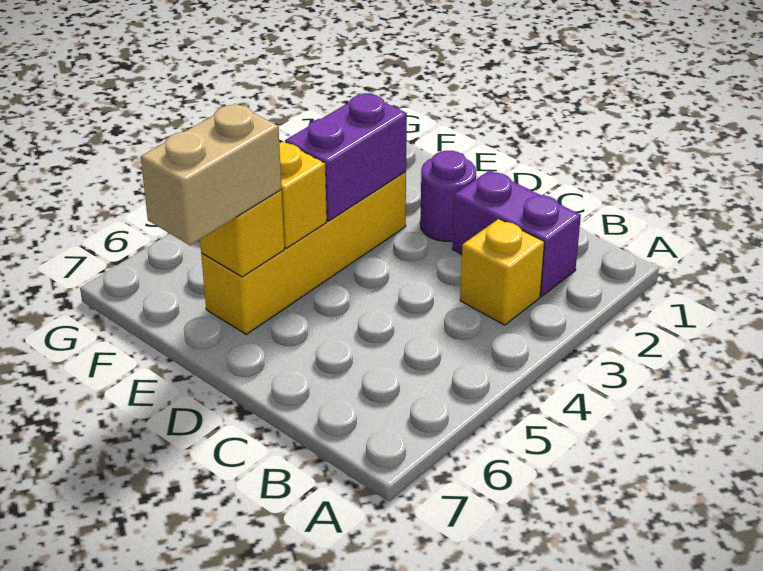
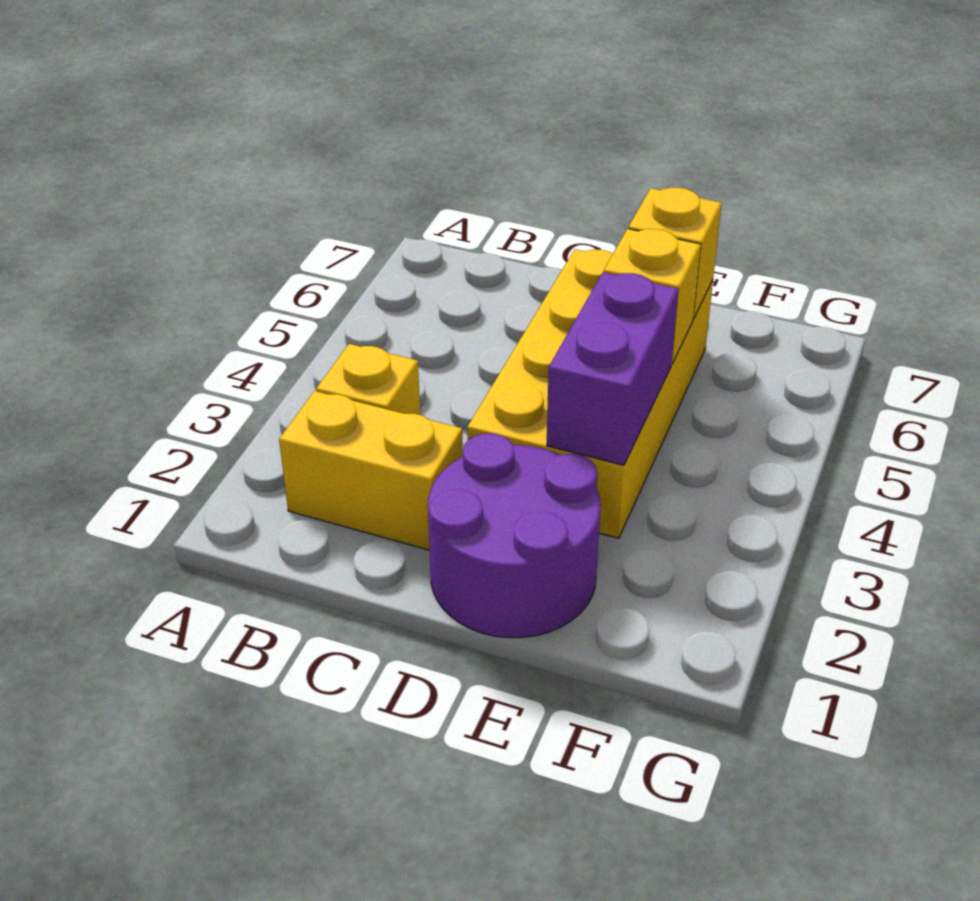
purple brick B2:C2 level 1 -> yellow brick B2:C2 level 1
purple round brick D2 level 1 -> purple round brick D1:E2 level 1
yellow brick E3:E6 level 1 -> yellow brick D3:E6 level 1
tan brick E6:E7 level 3 -> none

